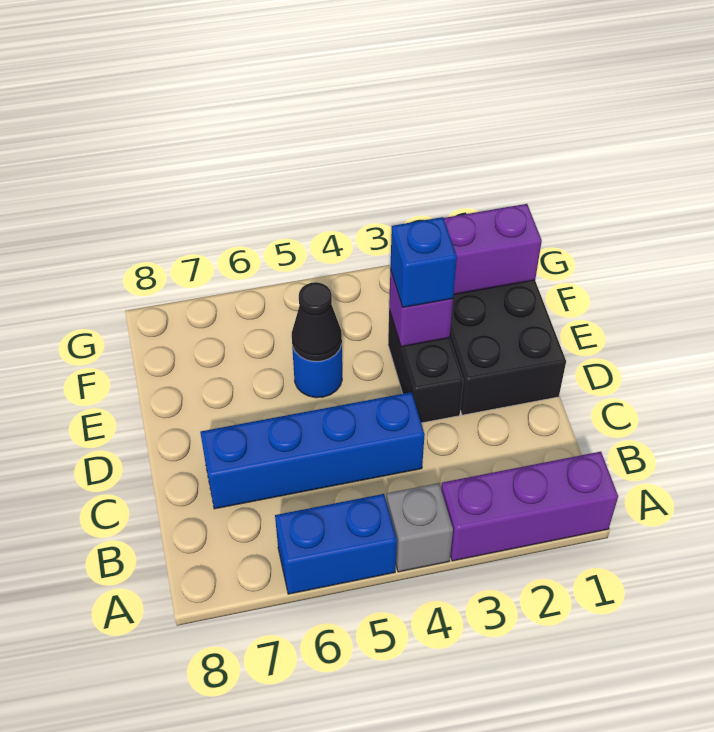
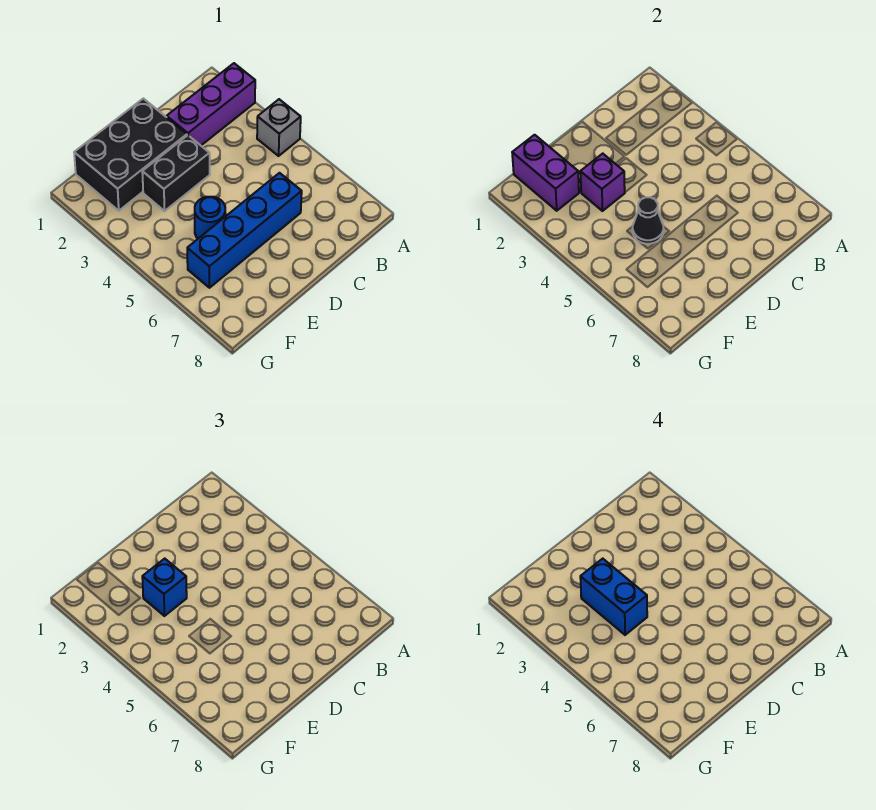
purple brick A1:A3 level 1 -> purple brick A2:C2 level 1
blue brick A5:A6 level 1 -> blue brick E3:E4 level 4
blue brick C4:C7 level 1 -> blue brick C6:F6 level 1

